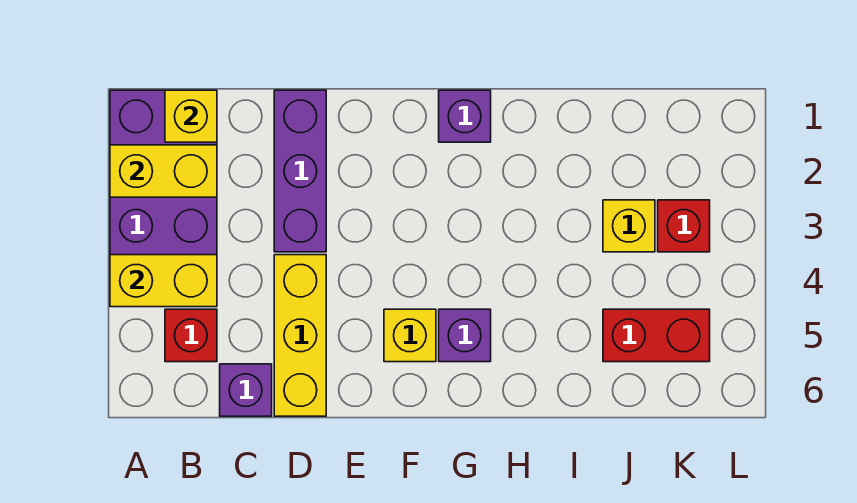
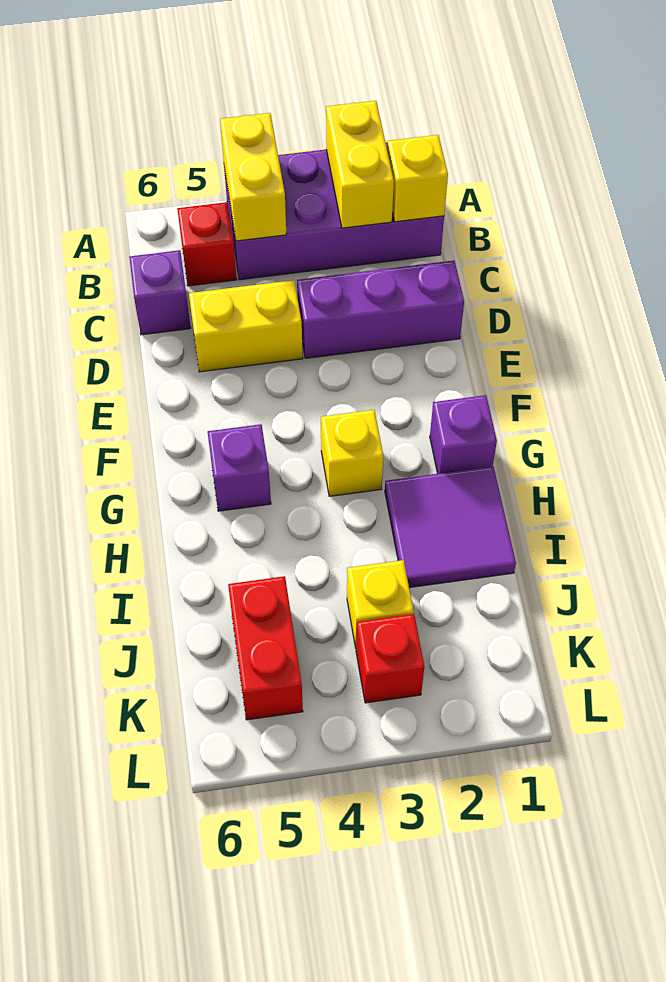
yellow brick D4:D6 level 1 -> yellow brick D4:D5 level 1
yellow brick F5 level 1 -> yellow brick G3 level 1
none -> purple tile H1:I2 level 1

